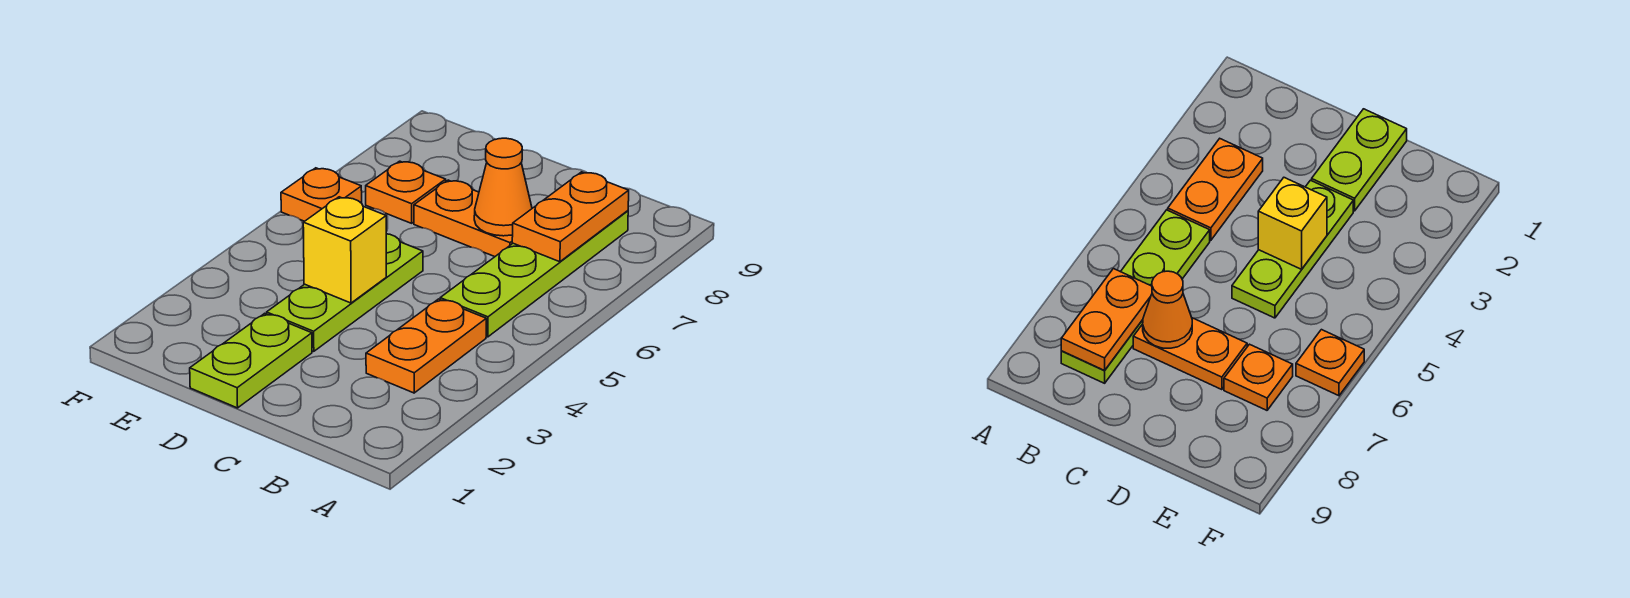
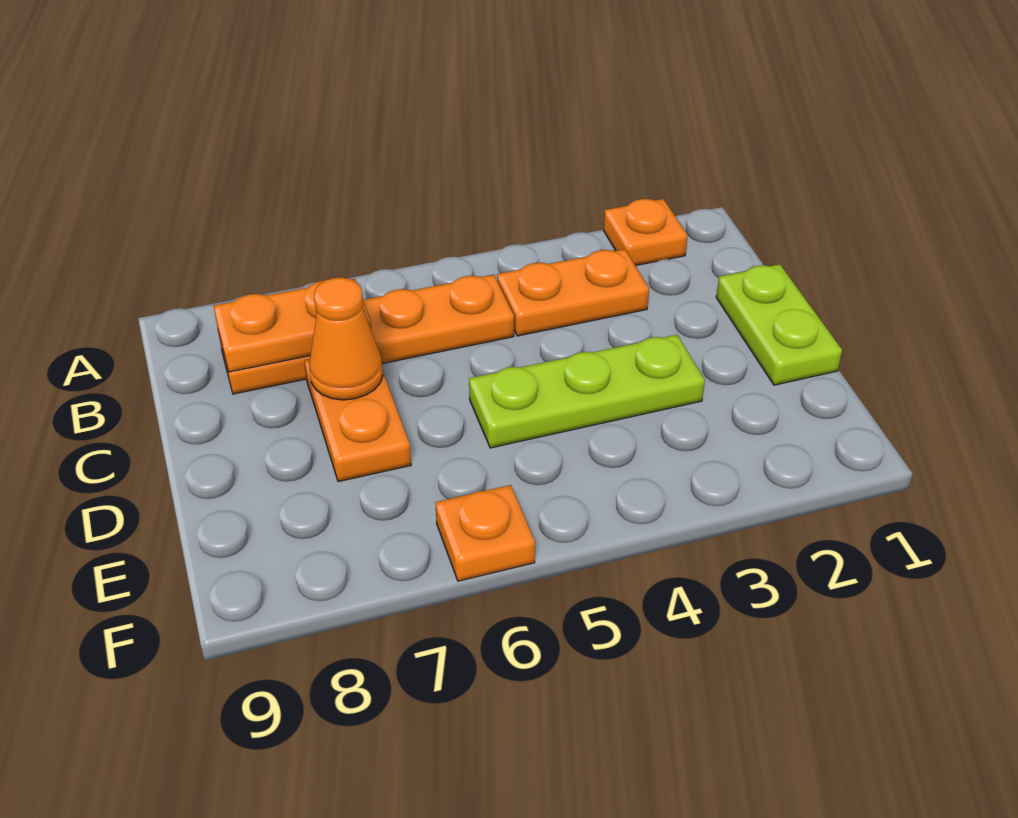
lime plate B5:B8 level 1 -> orange plate B5:B8 level 1
lime plate D1:D2 level 1 -> lime plate C1:D1 level 1
yellow brick D4 level 2 -> none
orange plate E7 level 1 -> orange plate A2 level 1

